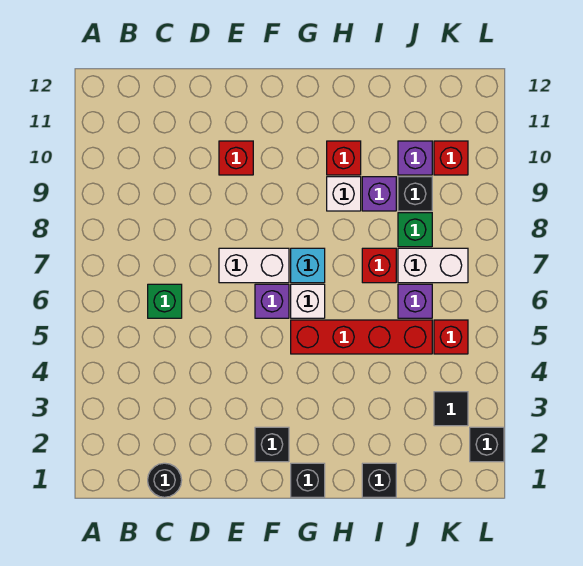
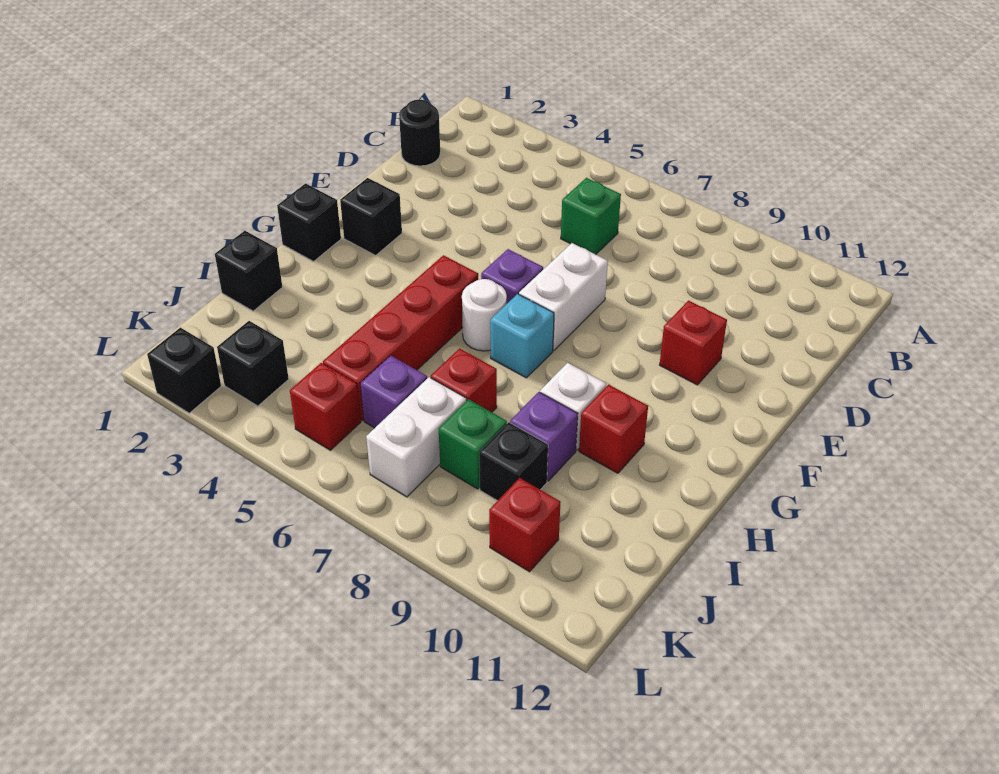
white brick G6 level 1 -> white round brick G6 level 1
purple brick J10 level 1 -> none
black tile K3 level 1 -> black brick K3 level 1

